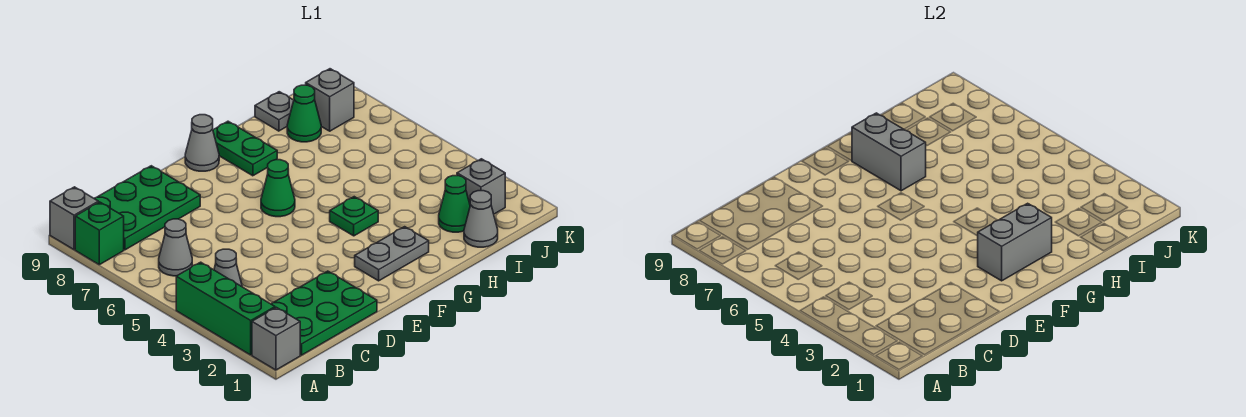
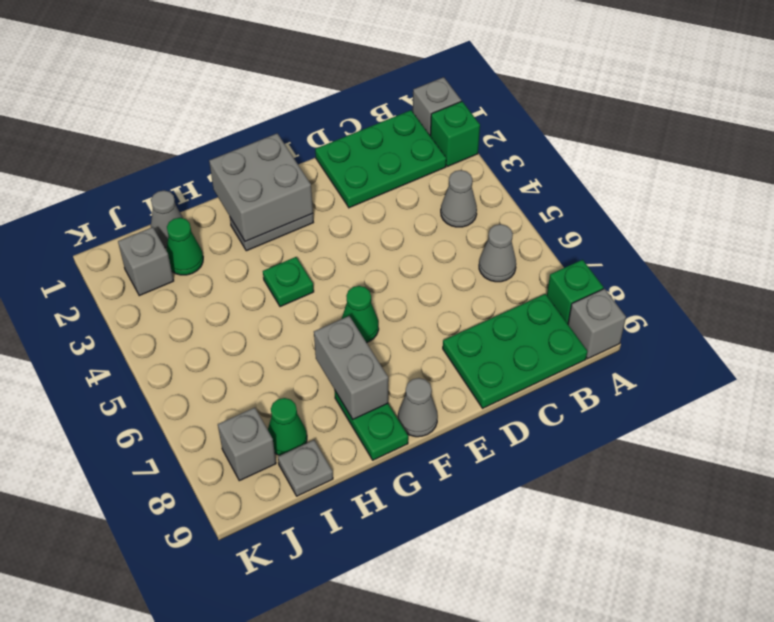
green brick A2:A4 level 1 -> green brick A2 level 1
grey brick F2:G2 level 2 -> grey brick F1:G2 level 2

